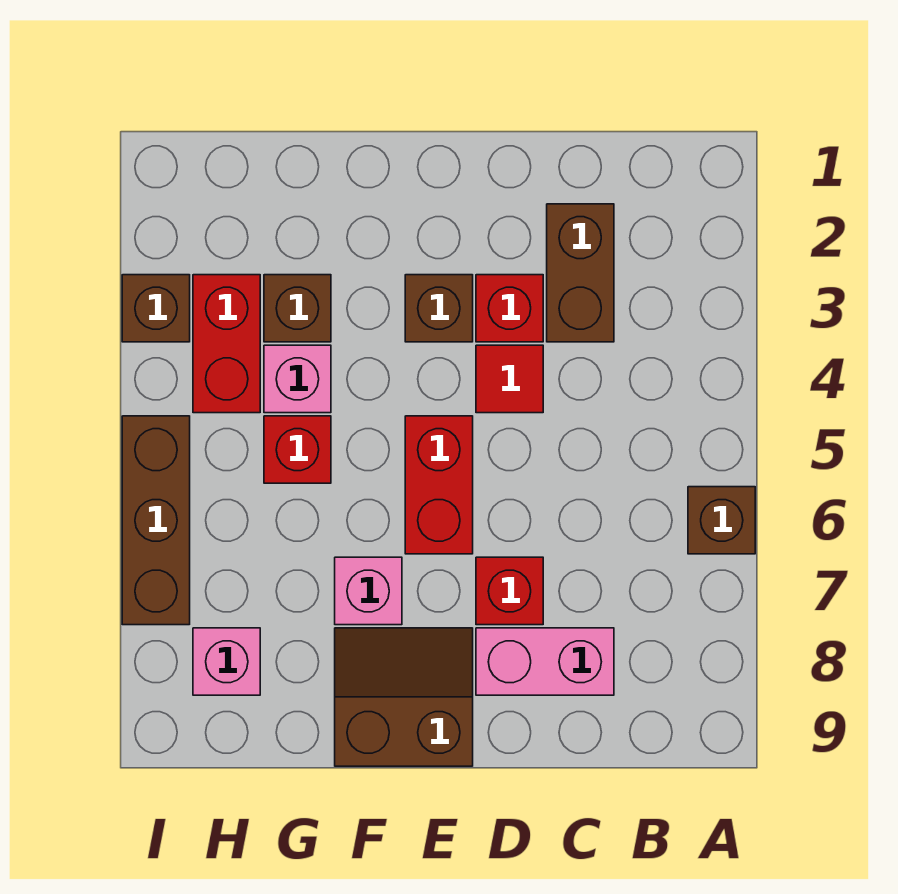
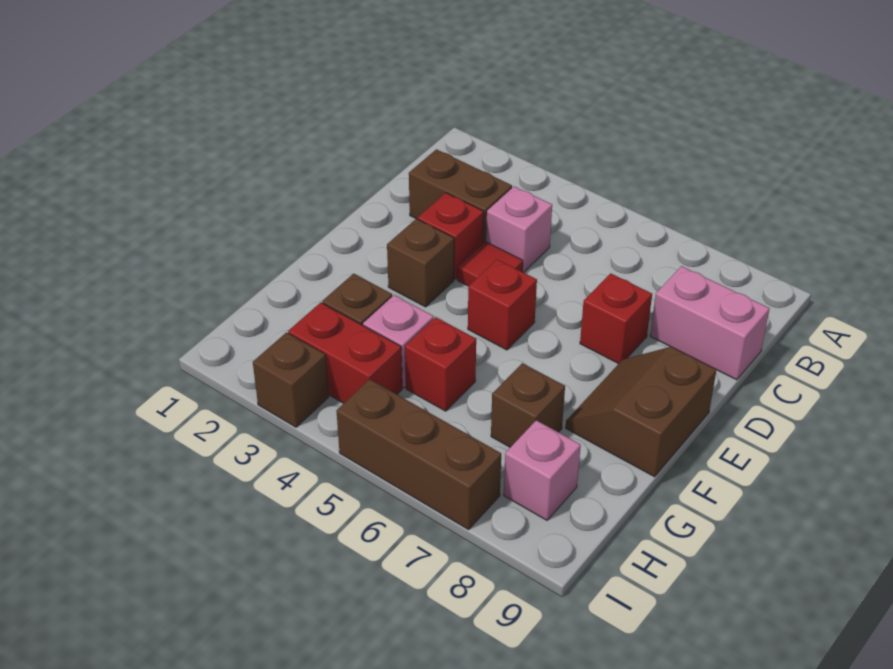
brown brick A6 level 1 -> brown brick G7 level 1
pink brick C8:D8 level 1 -> pink brick C8:C9 level 1
red brick E5:E6 level 1 -> red brick E5 level 1
pink brick F7 level 1 -> pink brick C4 level 1

